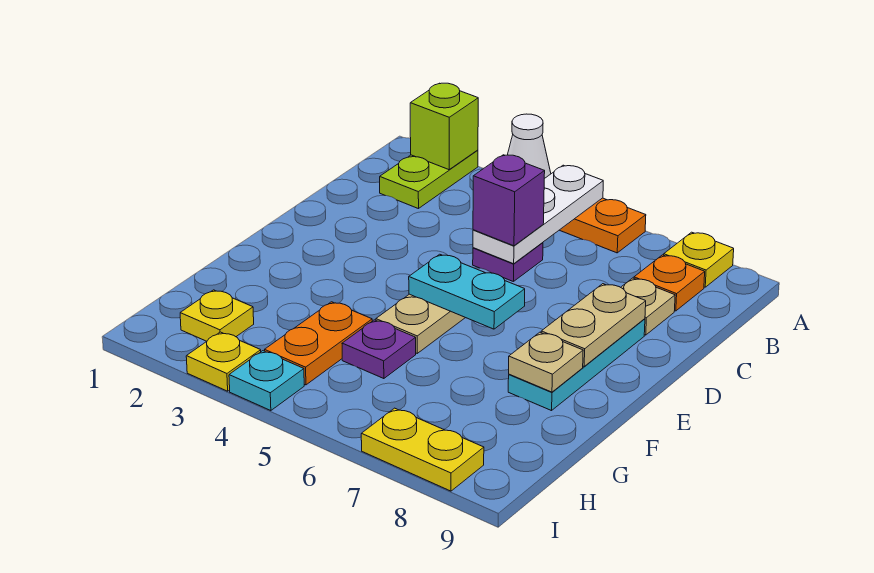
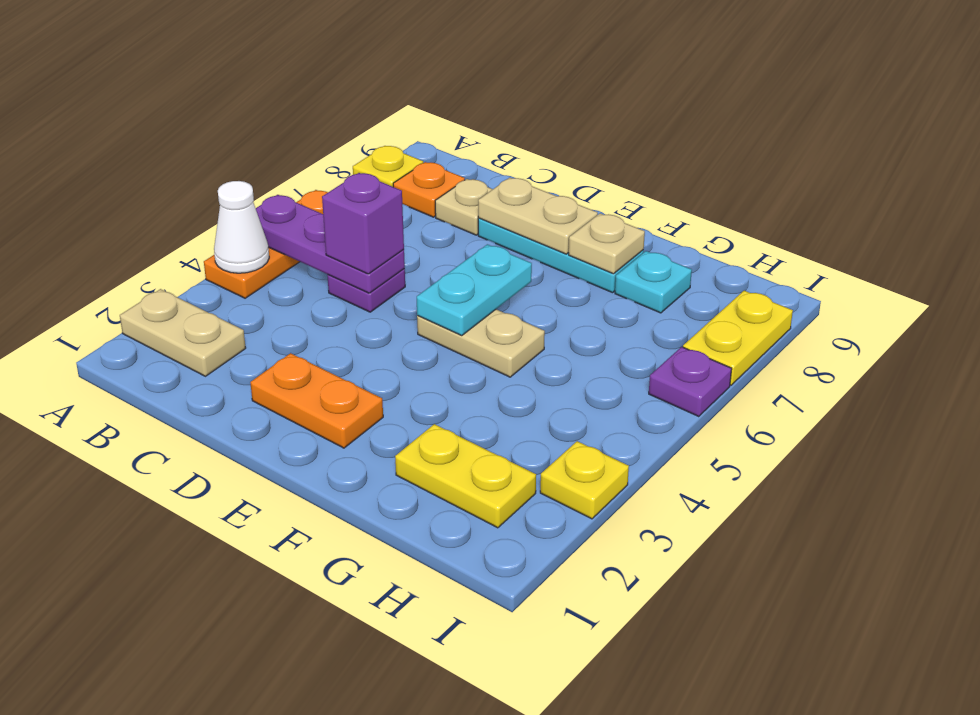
lime plate A2:B2 level 1 -> tan plate A2:B2 level 1
lime brick A2 level 2 -> none
white plate A5:C5 level 2 -> purple plate A5:C5 level 2
orange plate G4:H4 level 1 -> orange plate D2:E2 level 1
purple plate G5 level 1 -> purple plate I6 level 1
yellow plate H2 level 1 -> yellow plate G2:H2 level 1
cyan plate I4 level 1 -> cyan plate G8 level 1

